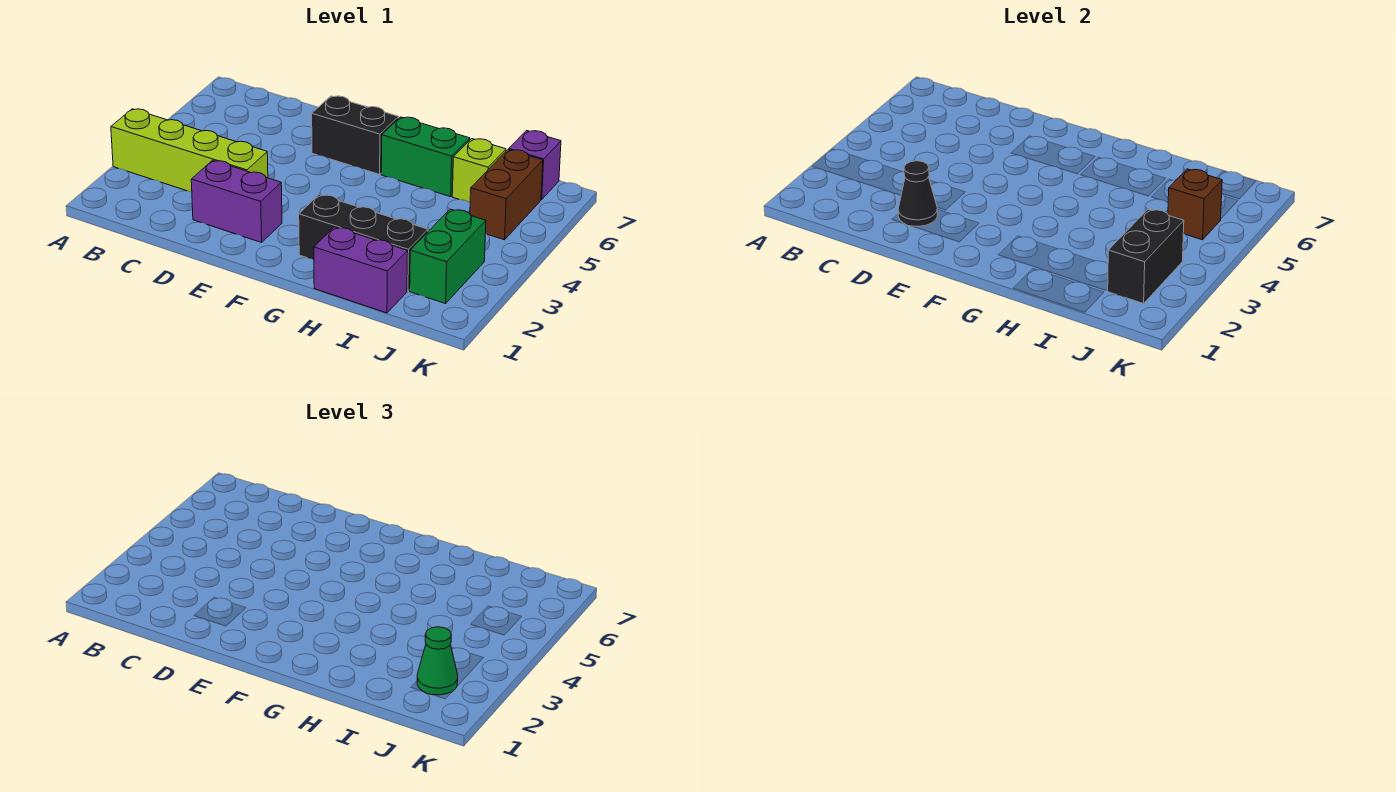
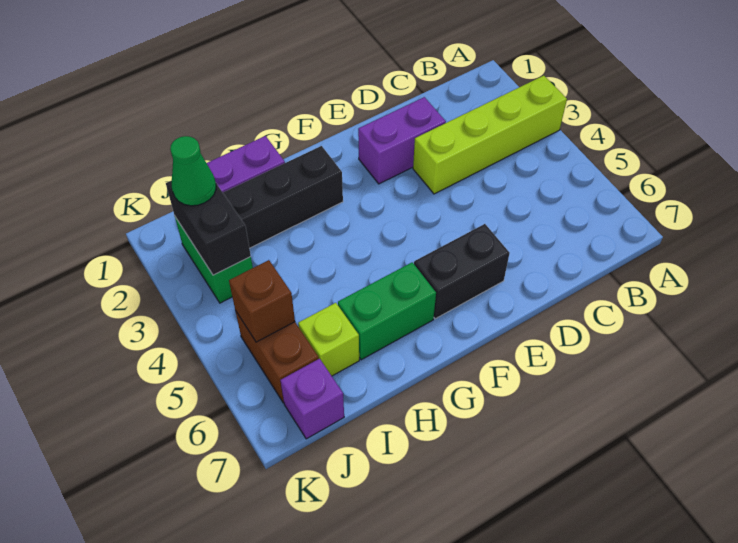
black cone D2 level 2 -> none

